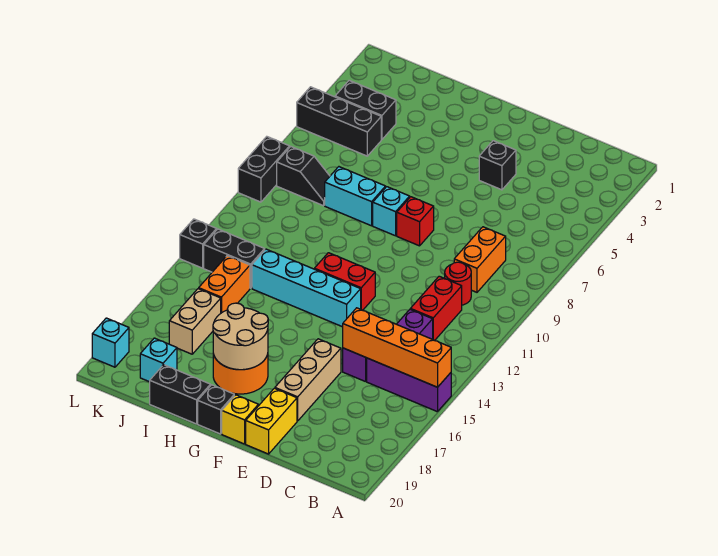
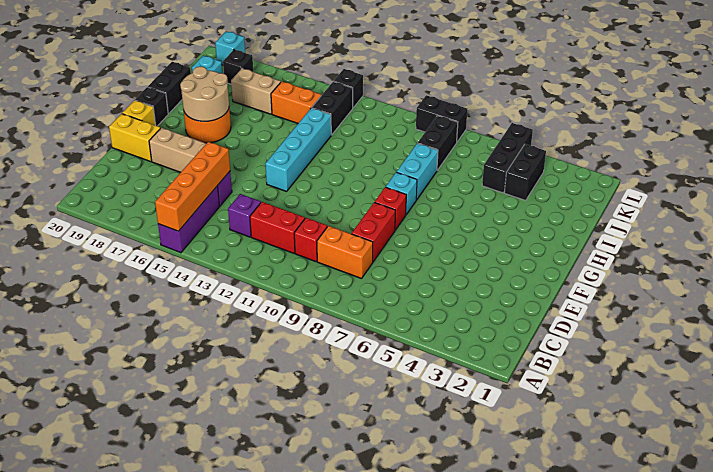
red round brick C10 level 1 -> red brick C10 level 1
black brick E4 level 1 -> black brick K18 level 1
red brick F12:G12 level 1 -> red brick D8:E8 level 1
black slope J8:K8 level 1 top K -> black brick J8:K8 level 1

